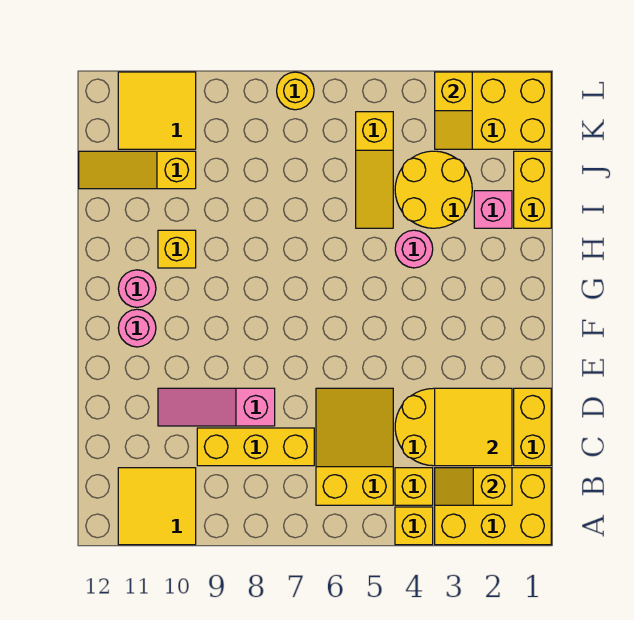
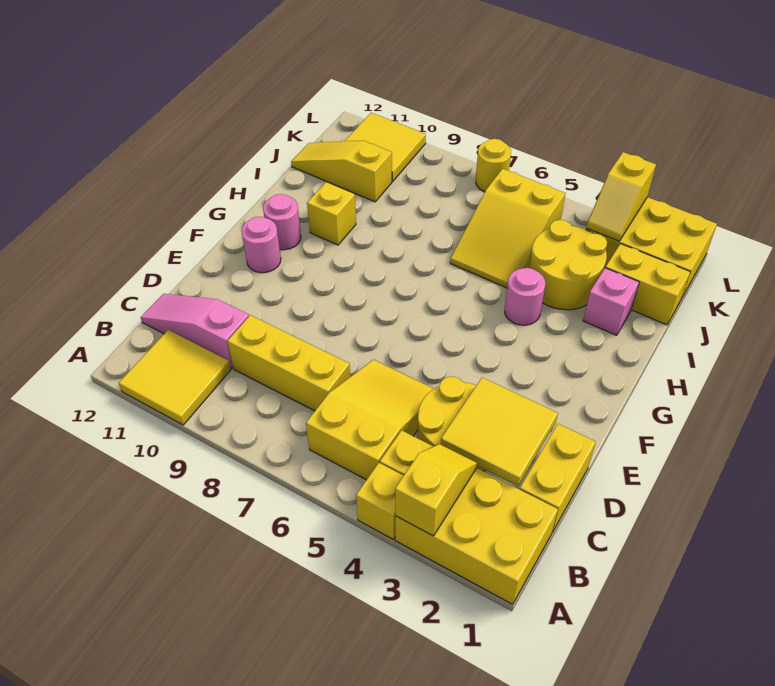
yellow slope B2:B3 level 2 top 2 -> yellow slope A3:B3 level 2 top A
pink slope D8:D10 level 1 top 8 -> pink slope C10:C12 level 1 top 10
yellow brick I1:J1 level 1 -> yellow brick J1:J2 level 1
yellow slope I5:K5 level 1 top K -> yellow slope I5:K6 level 1 top K

